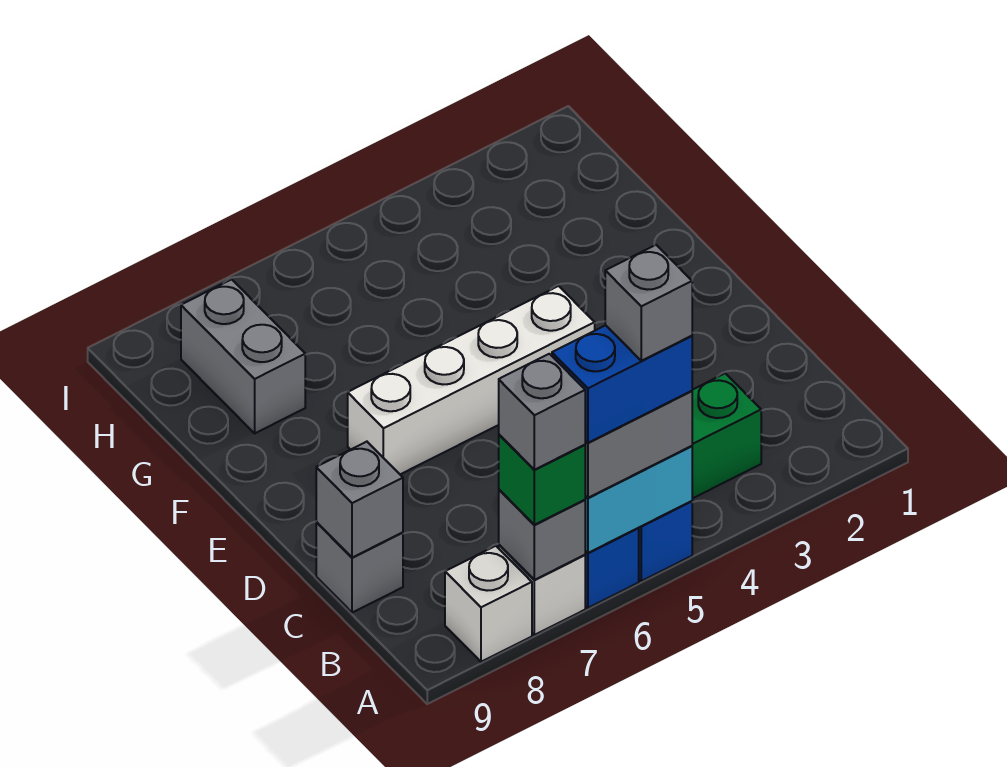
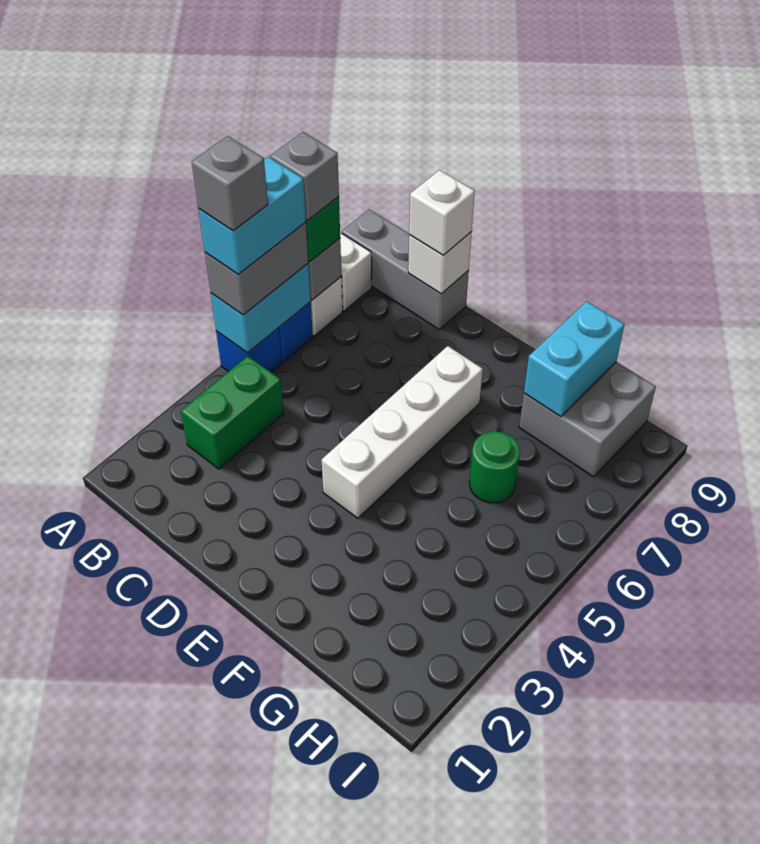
blue brick A5:A6 level 4 -> cyan brick A5:A6 level 4
grey brick C9 level 1 -> grey brick A9:C9 level 1
grey brick C9 level 2 -> white brick C9 level 2
none -> white brick C9 level 3
none -> green round brick G6 level 1
grey brick G8:H8 level 1 -> grey brick G8:H9 level 1
none -> cyan brick G8:G9 level 2

